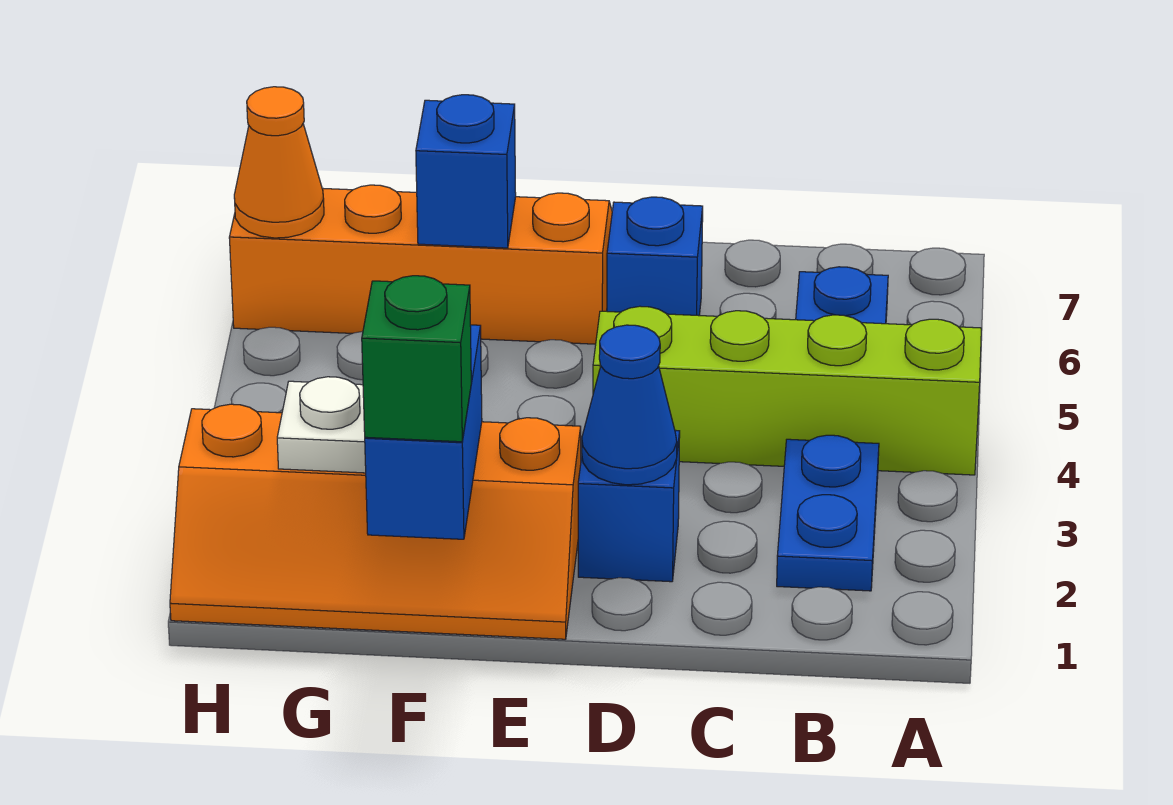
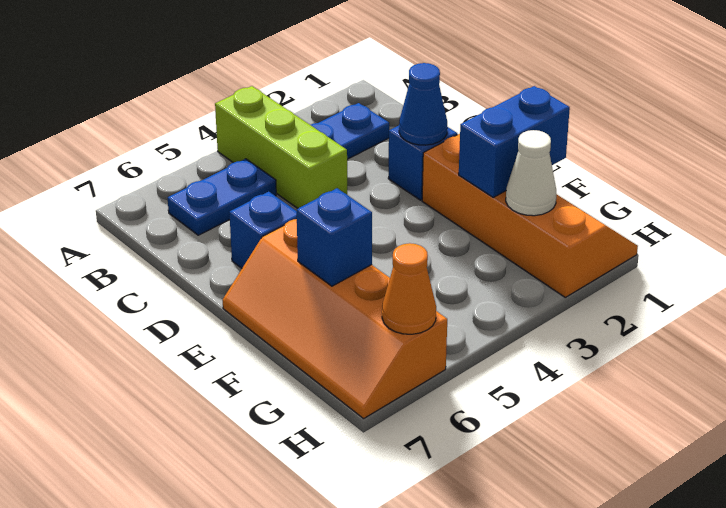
lime brick A4:D4 level 1 -> lime brick A4:C4 level 1
green brick F1 level 3 -> none
white plate G2 level 2 -> white cone G2 level 2

